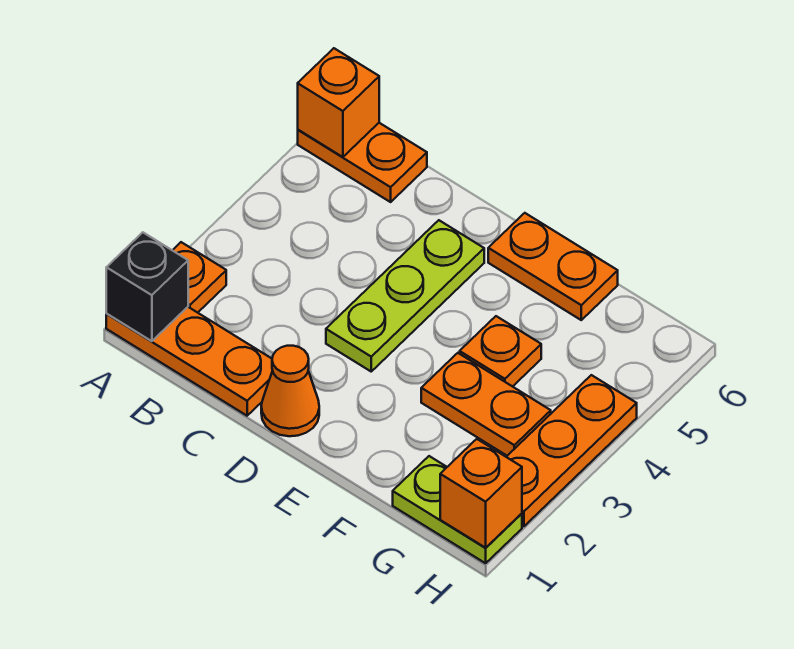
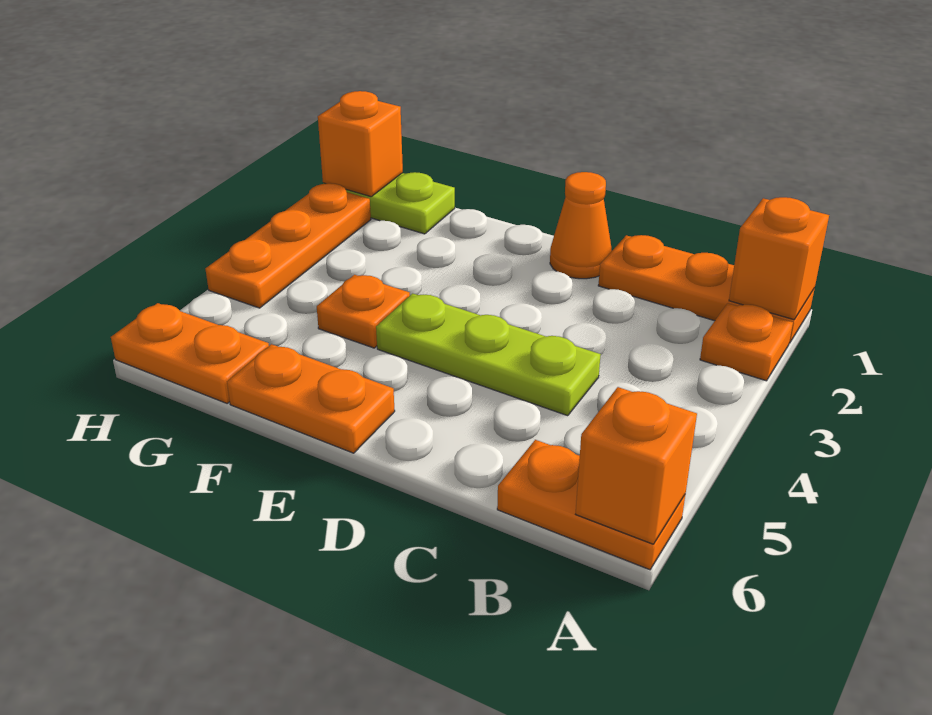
black brick A1 level 2 -> orange brick A1 level 2
lime plate D3:D5 level 1 -> lime plate C4:E4 level 1
orange plate F3:G3 level 1 -> orange plate G6:H6 level 1

